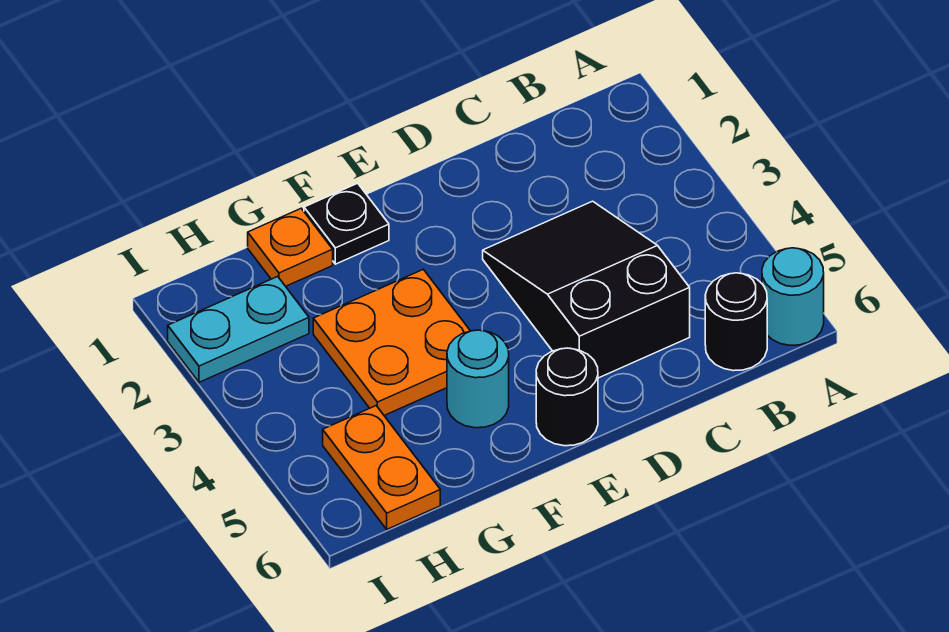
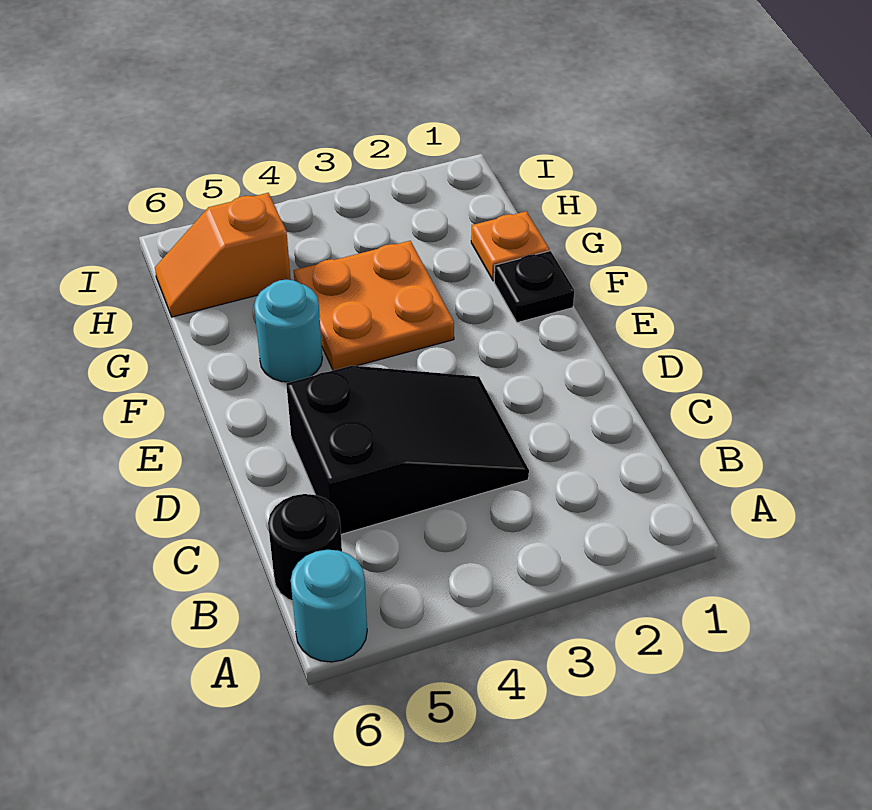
black round brick E6 level 1 -> none
cyan plate H2:I2 level 1 -> none
orange plate H5:H6 level 1 -> orange slope H5:H6 level 1 top 5

